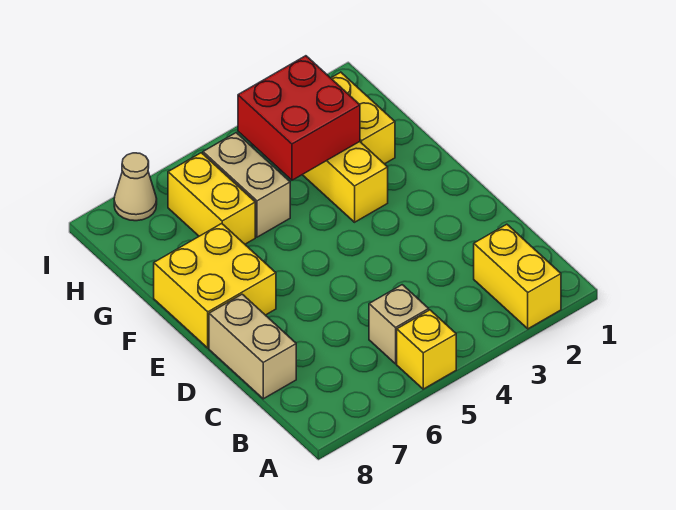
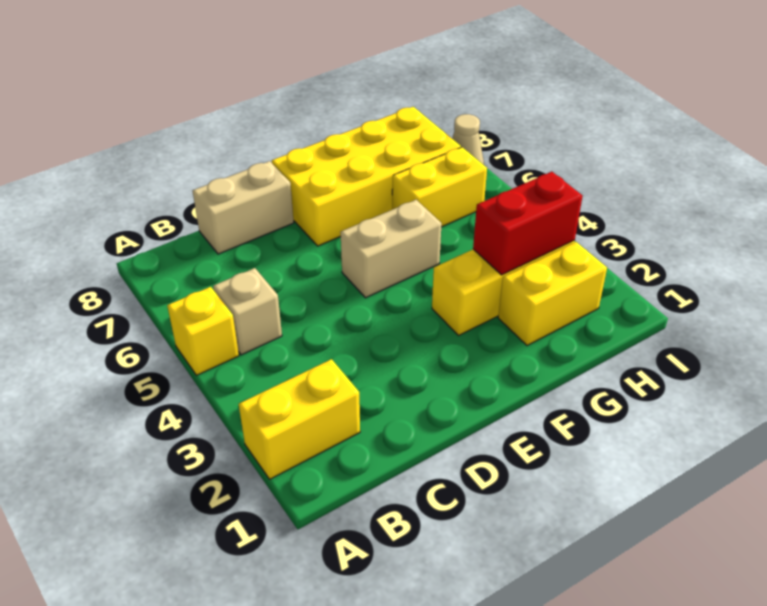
yellow brick E7:F8 level 1 -> yellow brick E7:H8 level 1
red brick G3:H4 level 2 -> red brick G3:H3 level 2
tan brick G5:H5 level 1 -> tan brick E5:F5 level 1

